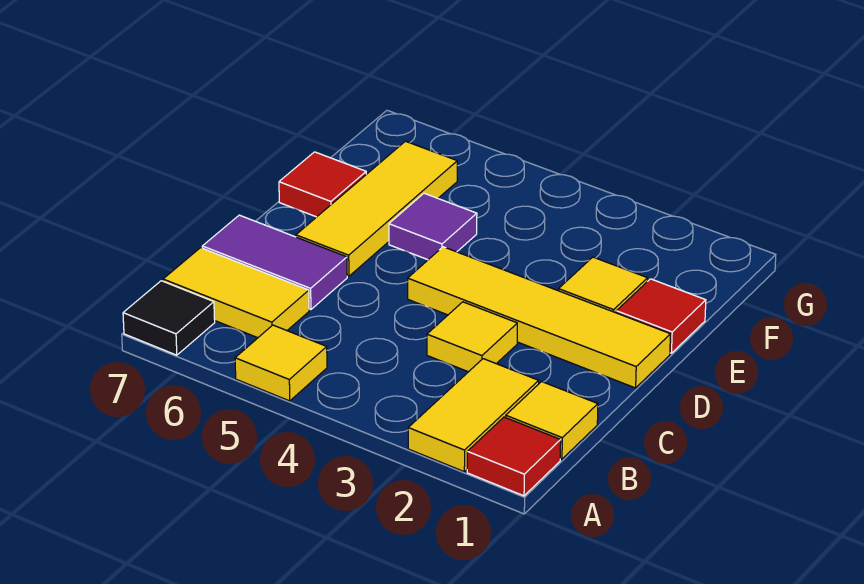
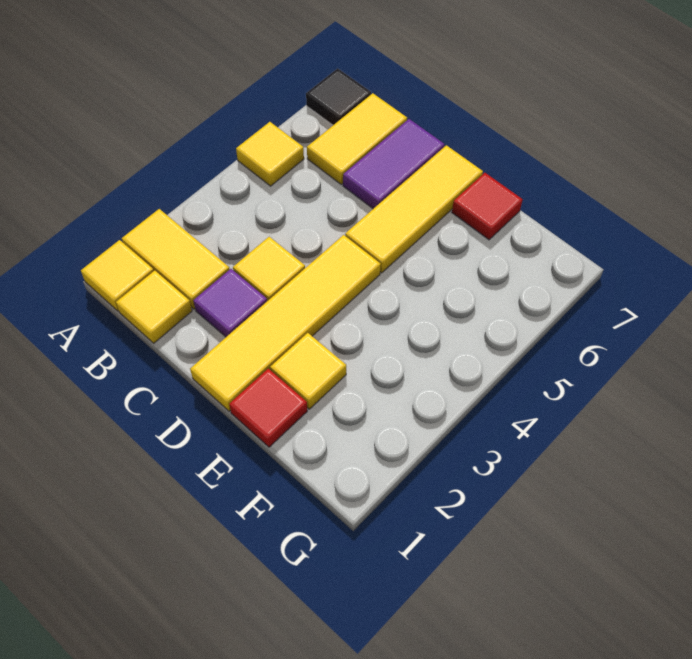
red tile A1 level 1 -> yellow tile A1 level 1
yellow tile D6:F6 level 1 -> yellow tile D5:D7 level 1
purple tile E5 level 1 -> purple tile C2 level 1

